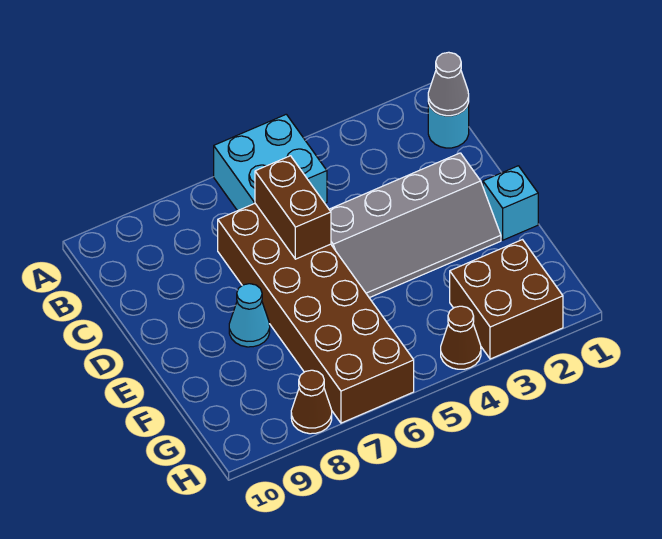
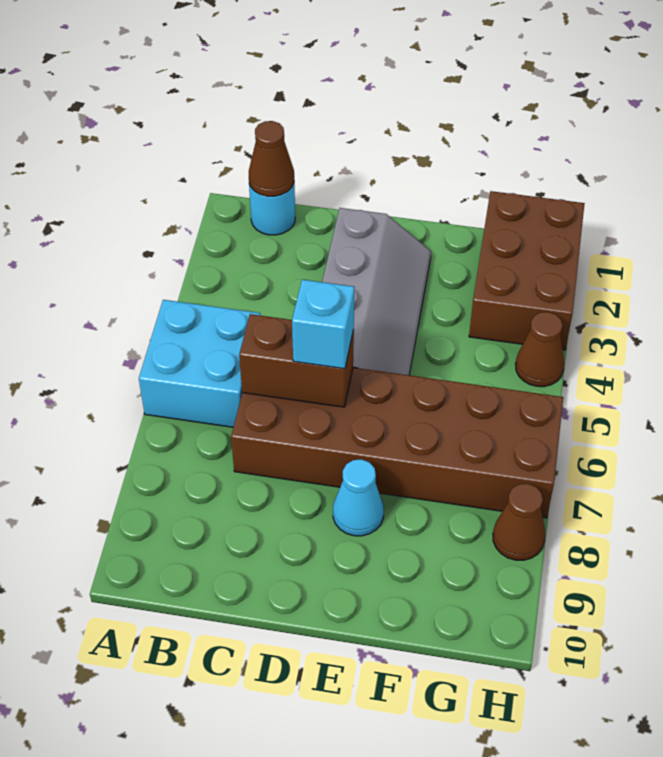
grey cone B1 level 2 -> brown cone B1 level 2
cyan brick E1 level 1 -> cyan brick D6 level 3
brown brick G2:H3 level 1 -> brown brick G1:H3 level 1

